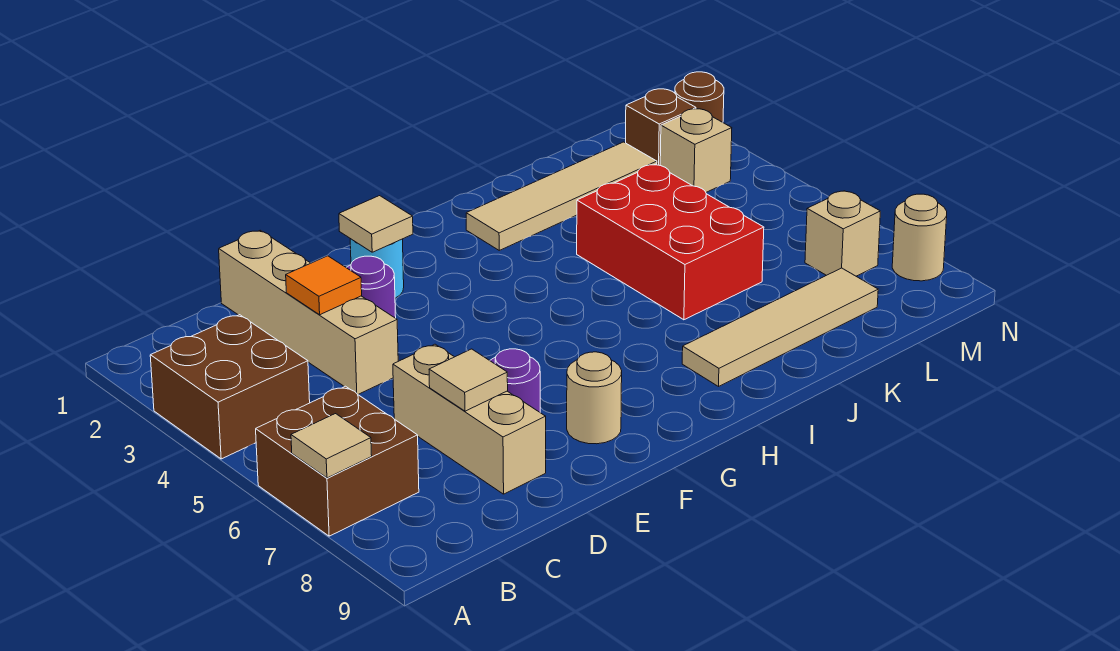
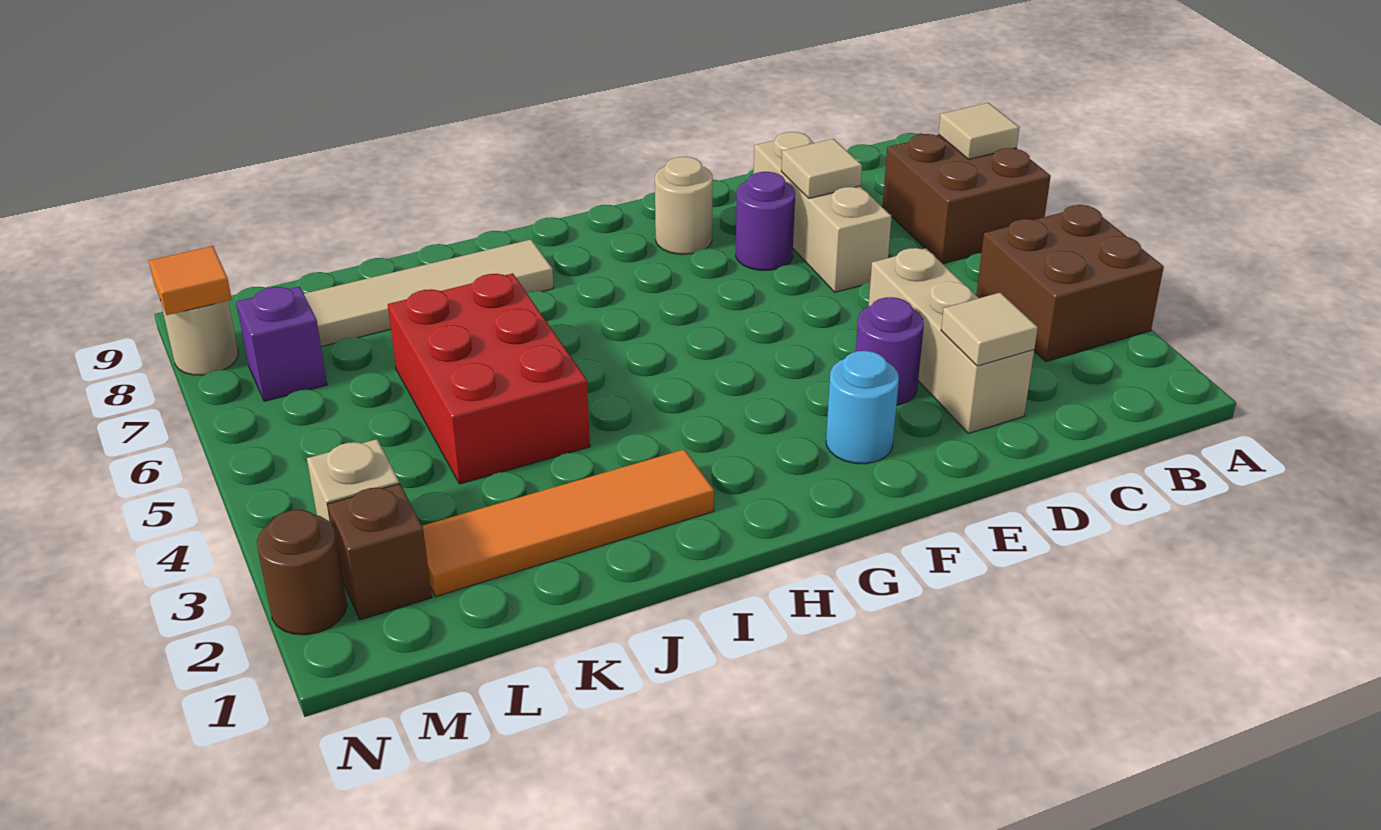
tan brick D1:D4 level 1 -> tan brick D2:D4 level 1
orange tile D3 level 2 -> orange tile N8 level 2
tan tile F2 level 2 -> tan tile D2 level 2
tan tile I2:L2 level 1 -> orange tile I2:L2 level 1
tan brick M7 level 1 -> purple brick M7 level 1

